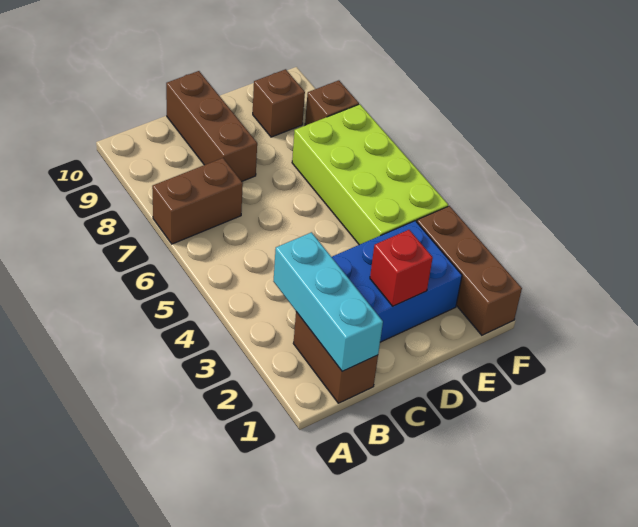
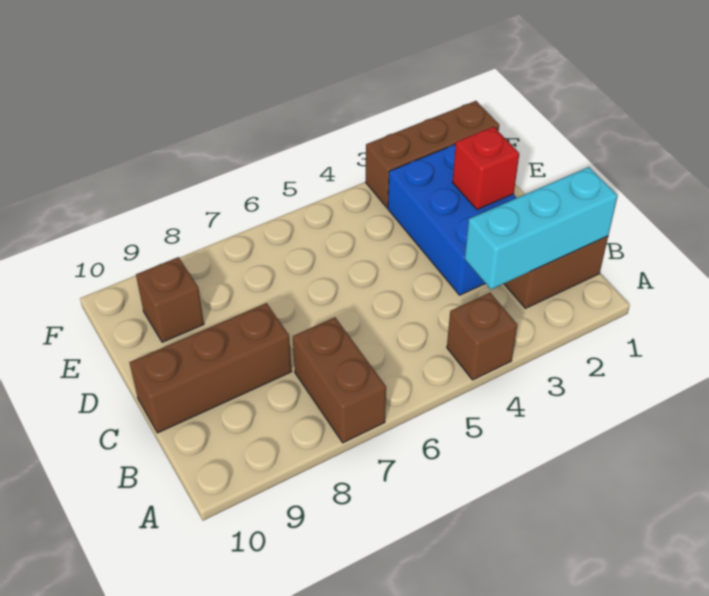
lime brick E4:F7 level 1 -> none
brown brick F8 level 1 -> brown brick A4 level 1

